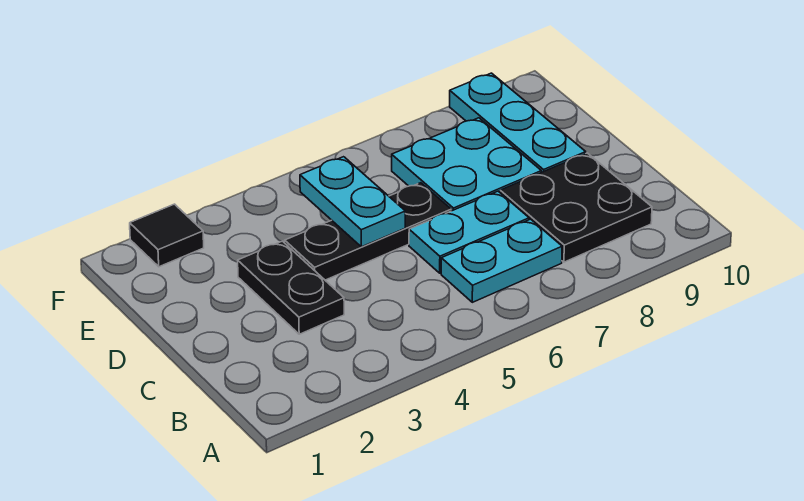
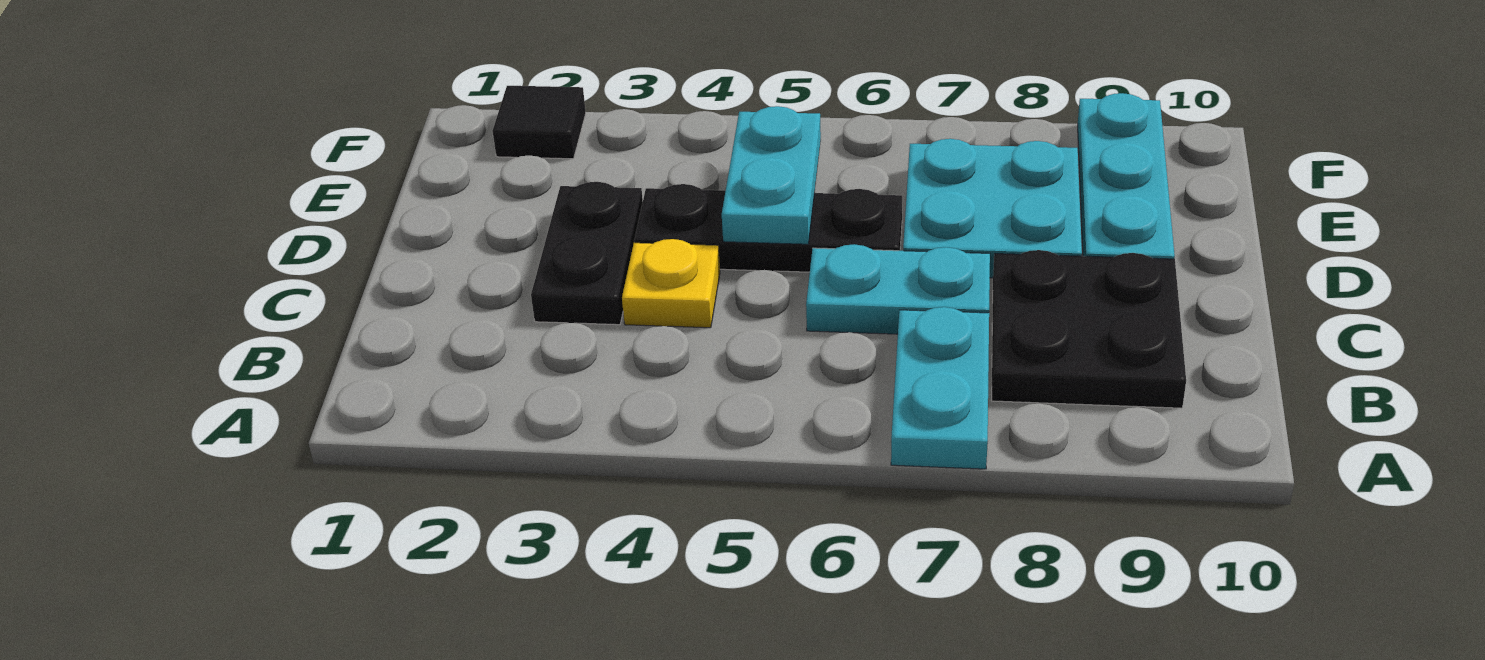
cyan plate B6:B7 level 1 -> cyan plate A7:B7 level 1
none -> yellow plate C4 level 1

